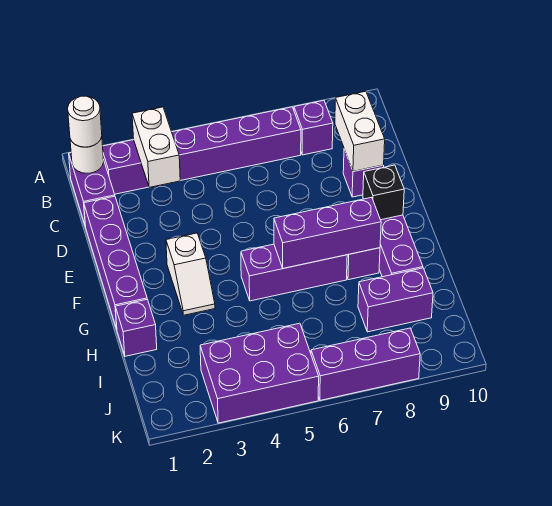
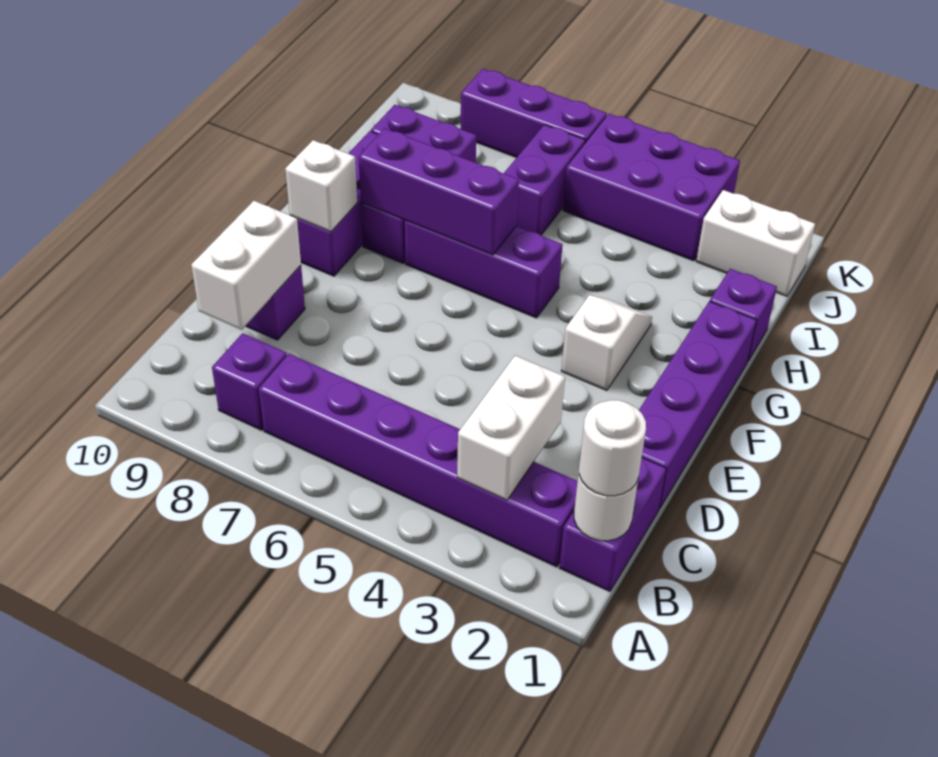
black brick F9 level 2 -> white brick F9 level 2
none -> purple brick I6:J6 level 1
none -> white brick J1:J2 level 1

